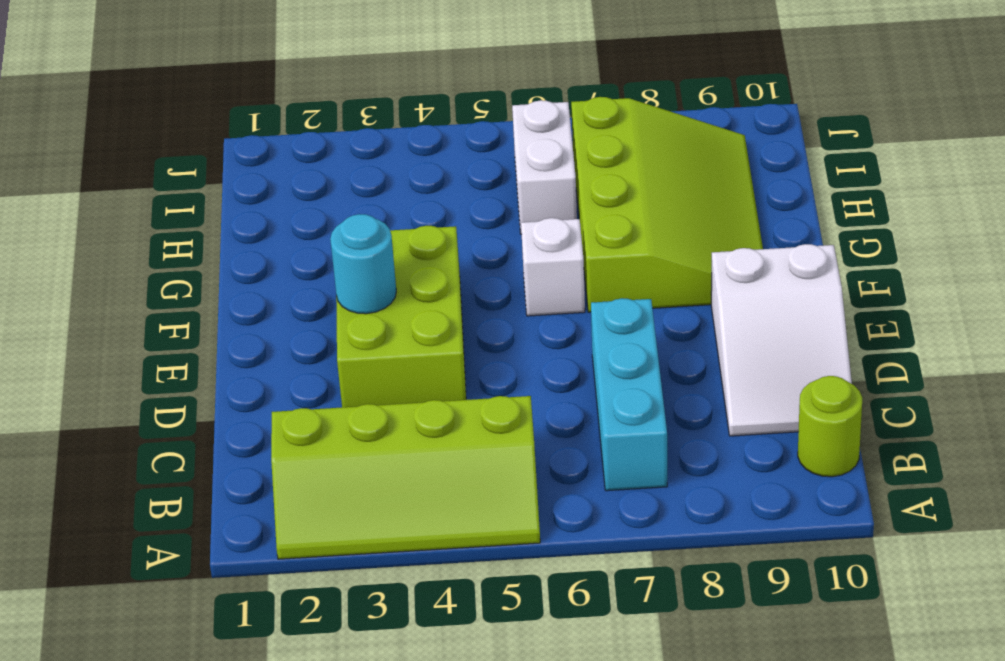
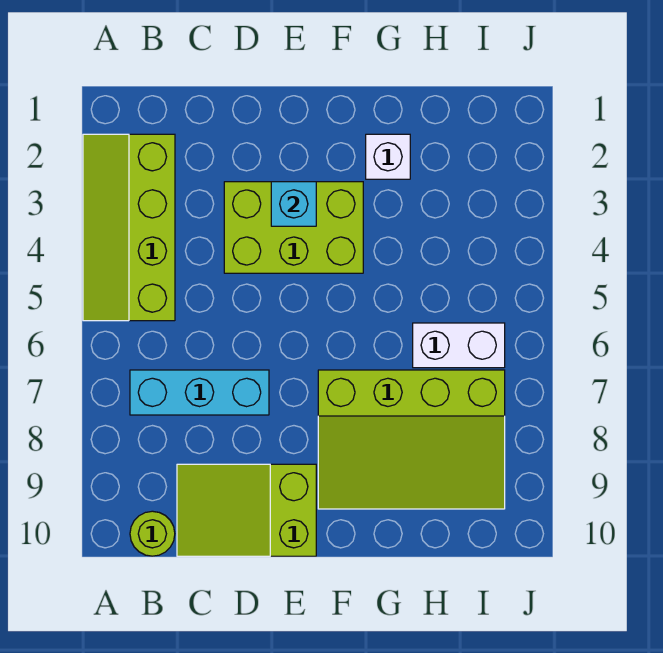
white slope C9:E10 level 1 top E -> lime slope C9:E10 level 1 top E
cyan round brick E3 level 2 -> cyan brick E3 level 2
white brick F6 level 1 -> white brick G2 level 1

